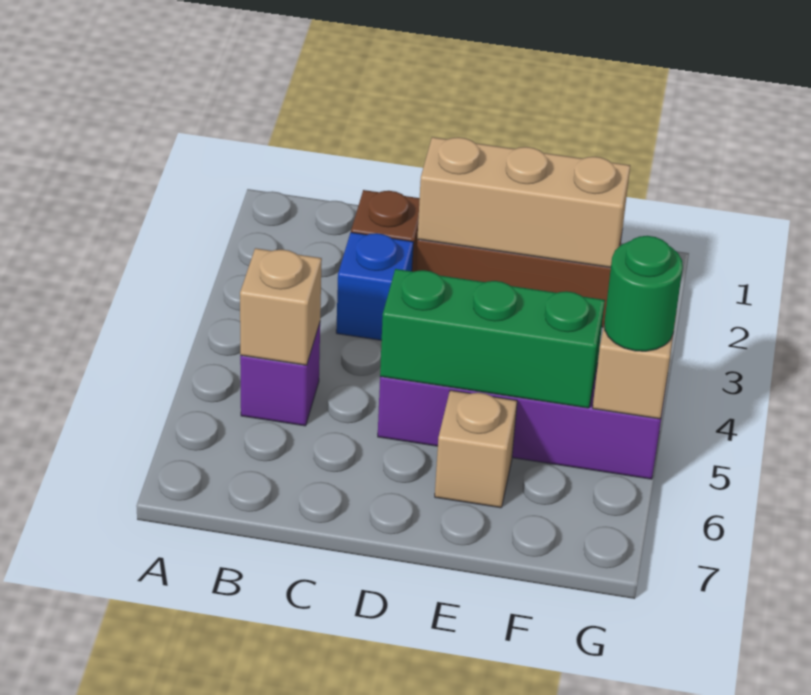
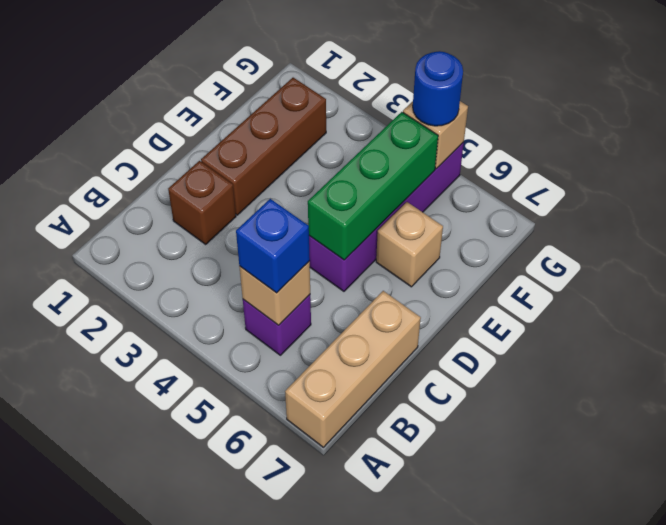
blue brick C3 level 1 -> blue brick B5 level 3
tan brick D2:F2 level 2 -> tan brick A7:C7 level 1
green round brick G5 level 3 -> blue round brick G5 level 3

